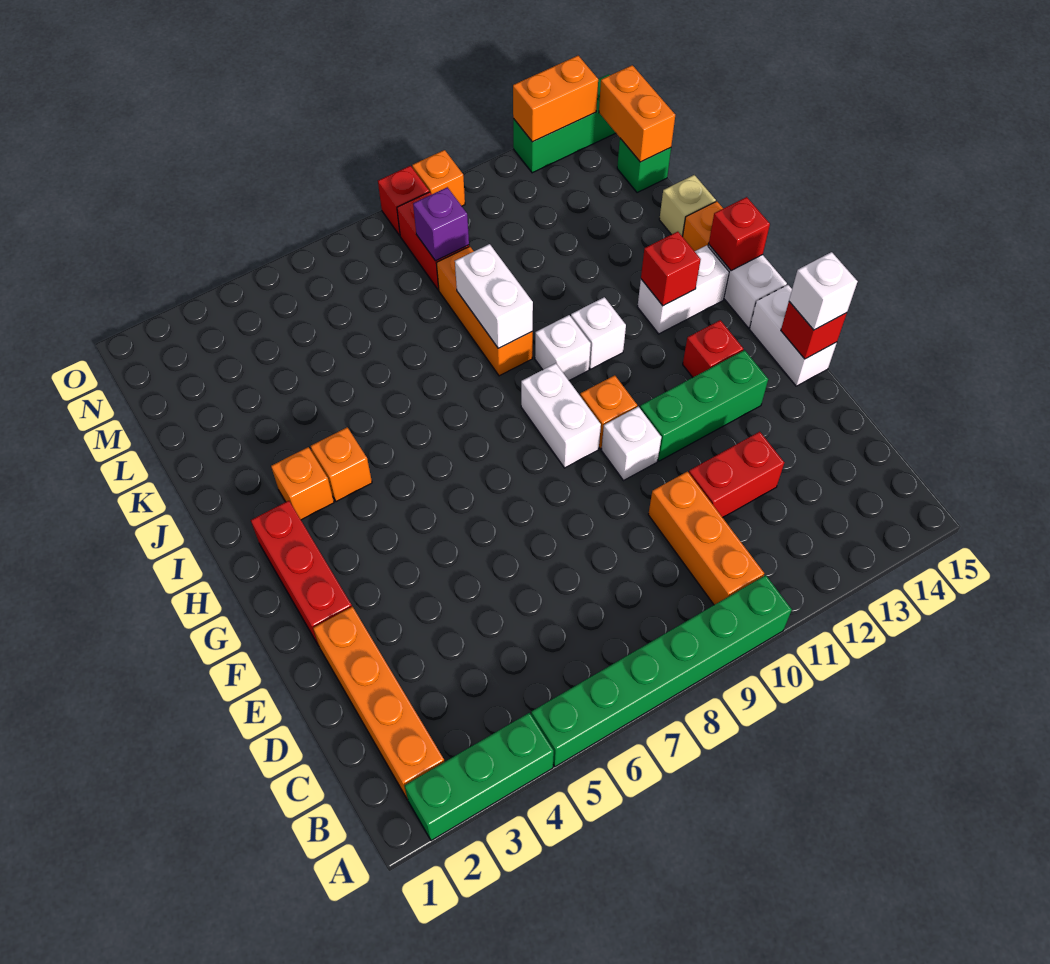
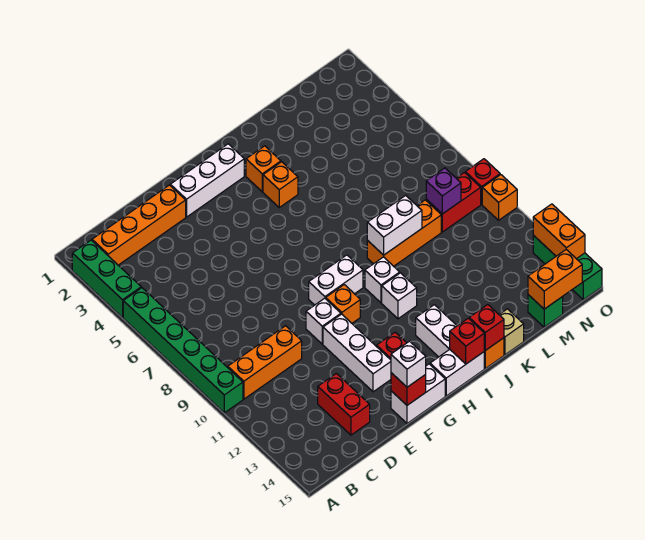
red brick D11:D12 level 1 -> red brick D13:D14 level 1
red brick F2:H2 level 1 -> white brick F2:H2 level 1
green brick F11:F13 level 1 -> white brick F11:F13 level 1
red brick I13 level 2 -> red brick J15 level 2

